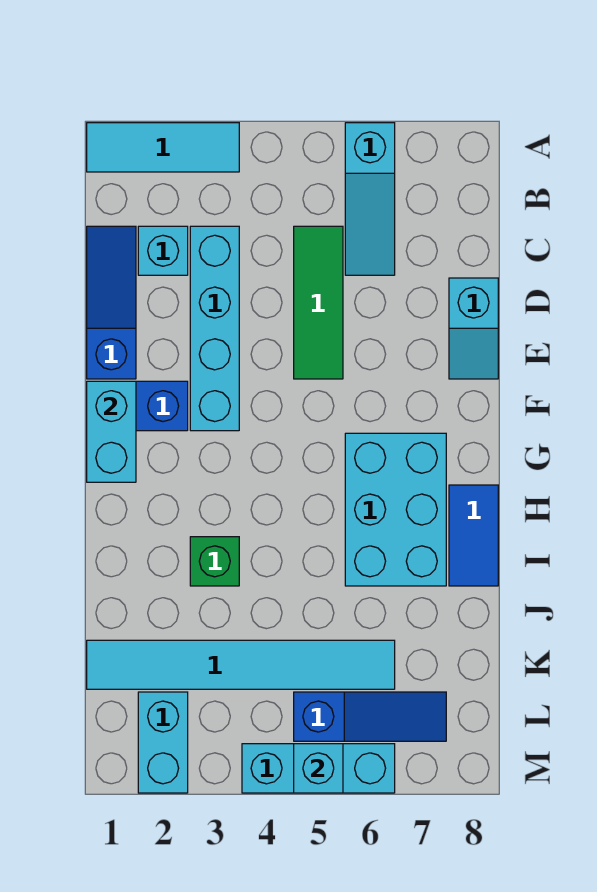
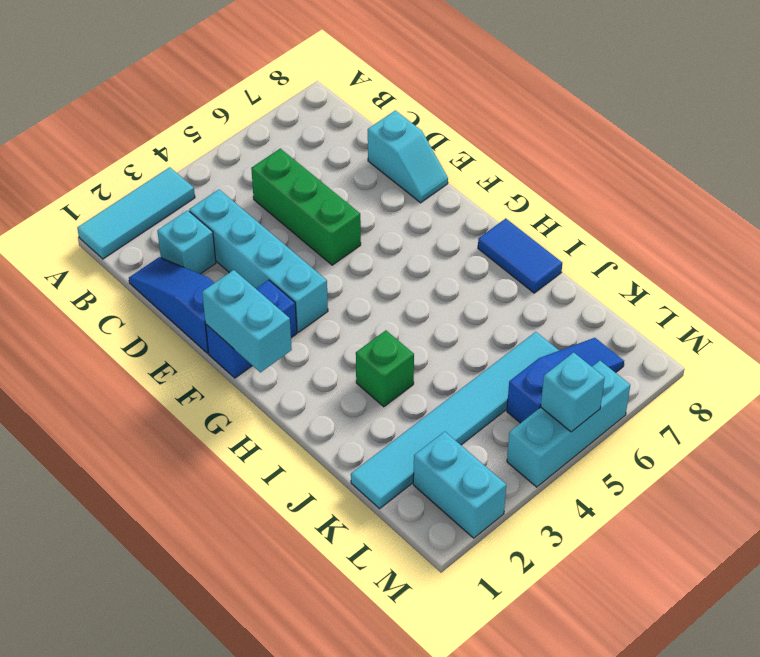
cyan slope A6:C6 level 1 top A -> none
green tile C5:E5 level 1 -> green brick C5:E5 level 1
cyan brick G6:I7 level 1 -> none

